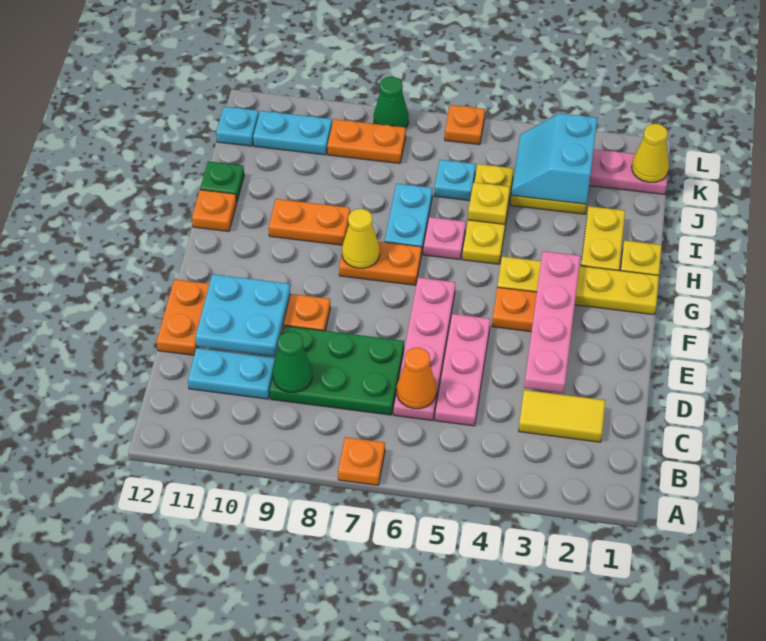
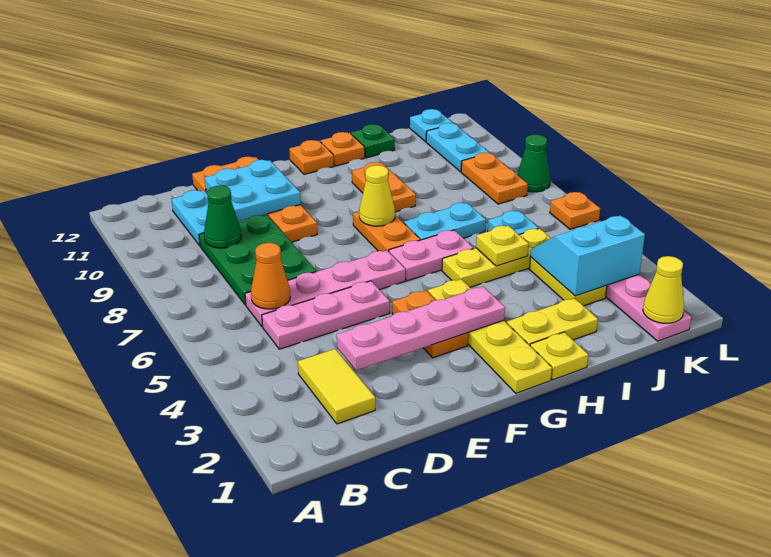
orange plate A7 level 1 -> orange plate G12 level 1
pink plate H6 level 1 -> pink plate G6:H6 level 1

